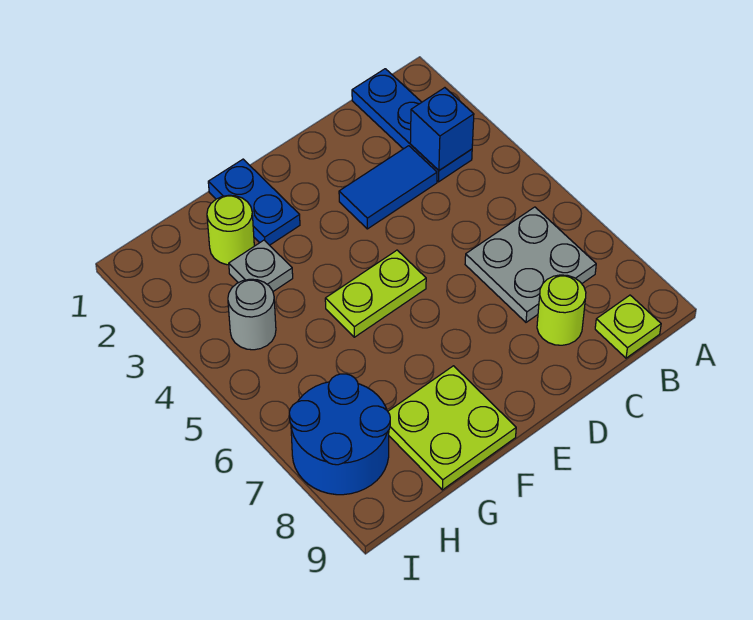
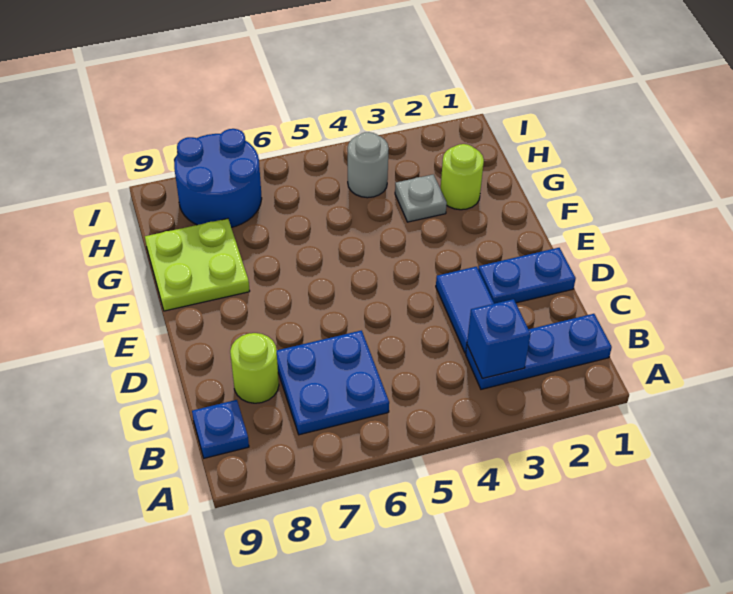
grey plate B6:C7 level 1 -> blue plate B6:C7 level 1
lime plate B9 level 1 -> blue plate B9 level 1
lime plate E5:F5 level 1 -> none
blue plate F1:F2 level 1 -> blue plate D1:D2 level 1

